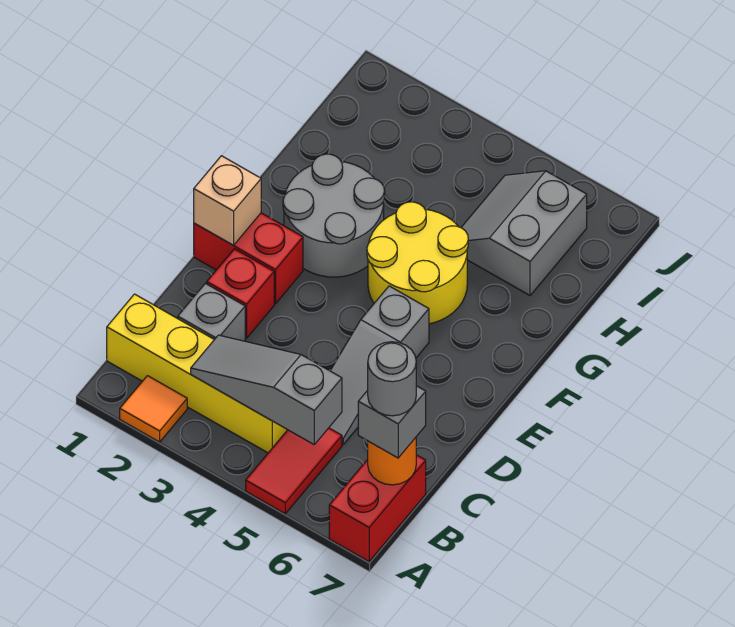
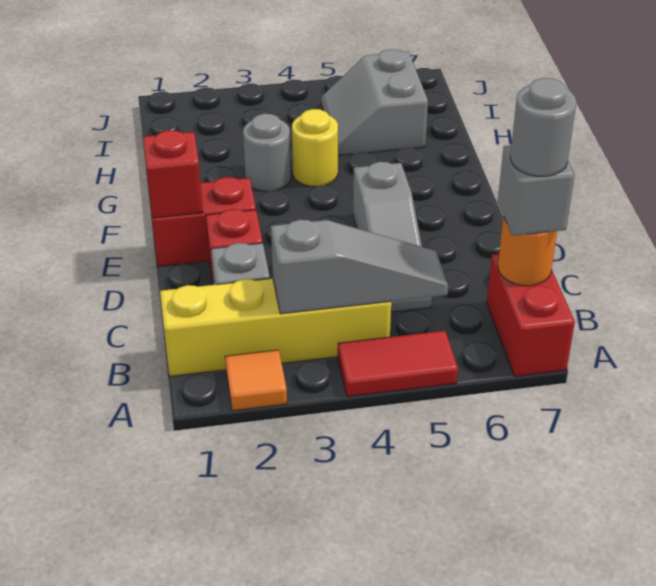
red tile A5:B5 level 1 -> red tile A4:A5 level 1
grey slope B3:B5 level 2 top 5 -> grey slope B3:B5 level 2 top 3
tan brick E1 level 2 -> red brick E1 level 2
grey round brick F2:G3 level 1 -> grey round brick G3 level 1
yellow round brick F4:G5 level 1 -> yellow round brick G4 level 1

